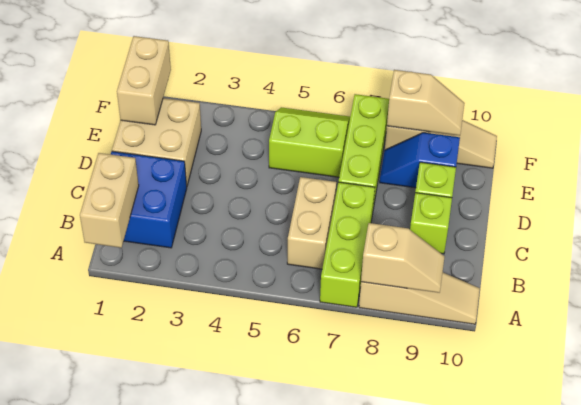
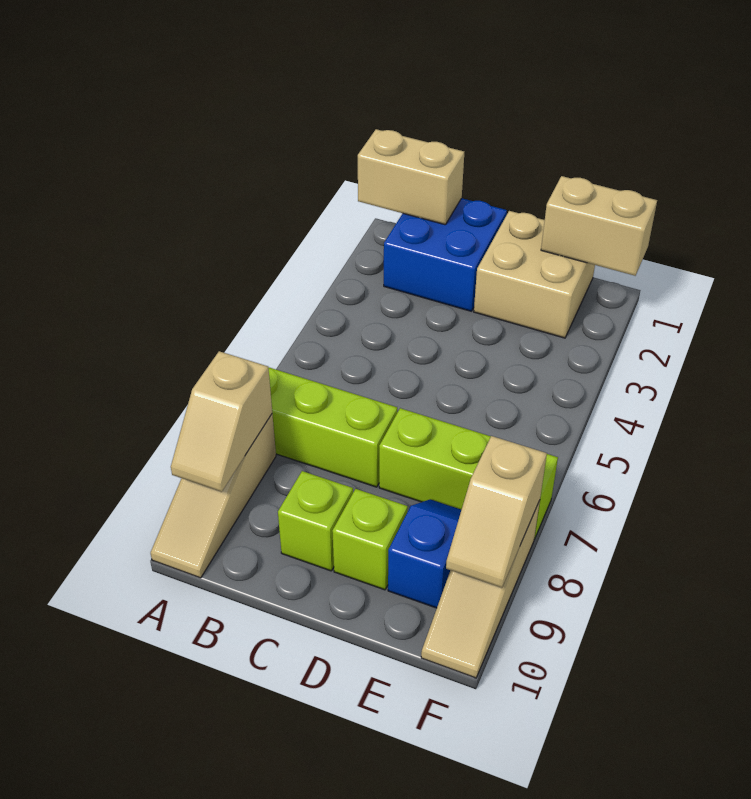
tan brick B6:C6 level 1 -> none
lime slope E5:F6 level 1 top E -> none

